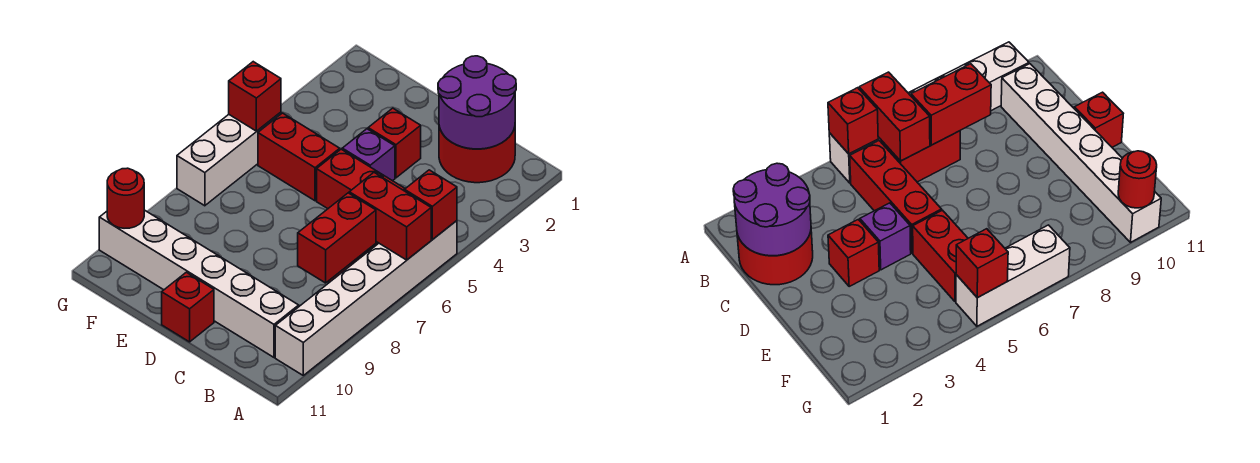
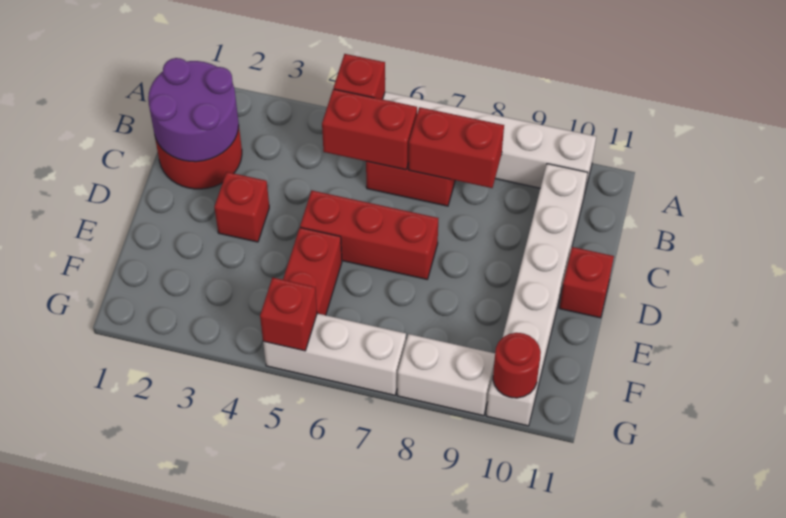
red brick A6:B6 level 2 -> red brick B5:B6 level 2
red brick B5:D5 level 1 -> red brick D5:D7 level 1
purple brick D4 level 1 -> none
none -> white brick G8:G9 level 1

